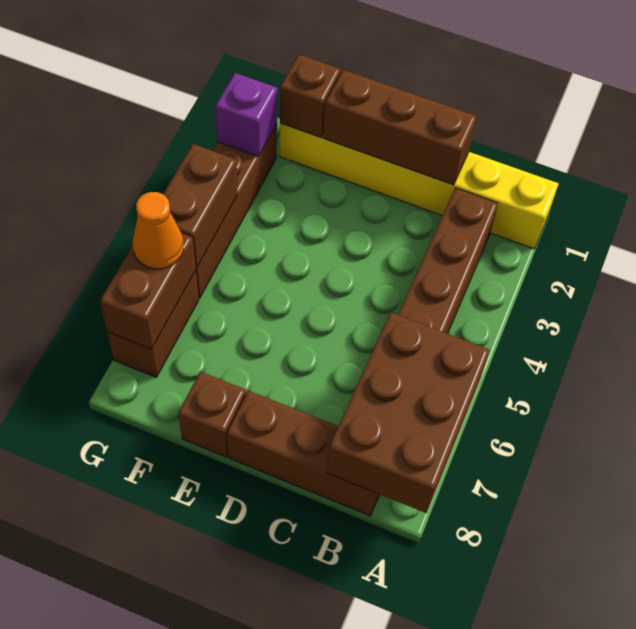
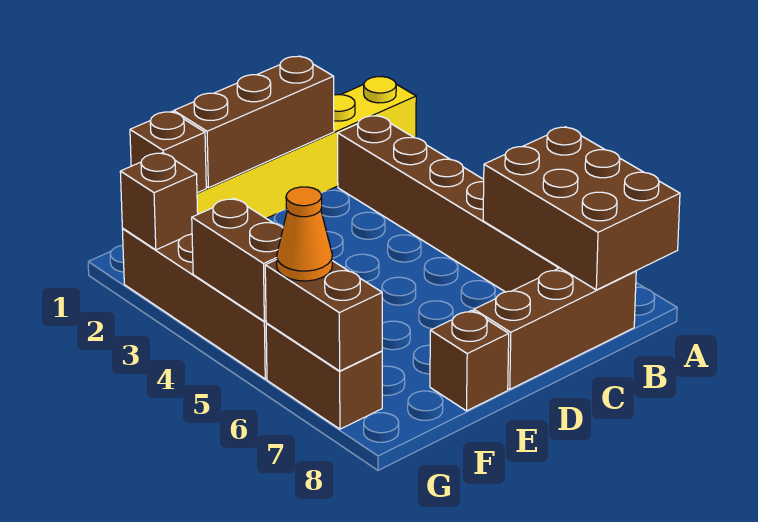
purple brick G2 level 2 -> brown brick G2 level 2

